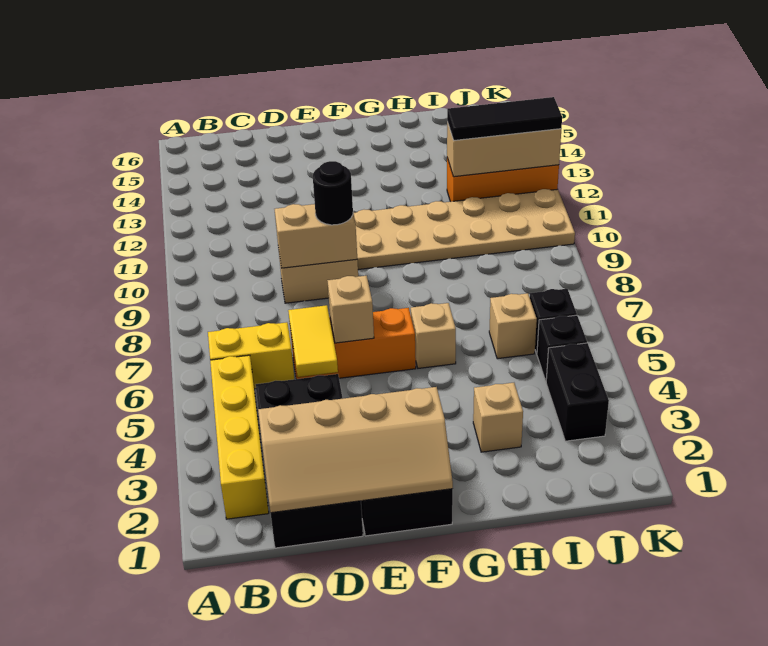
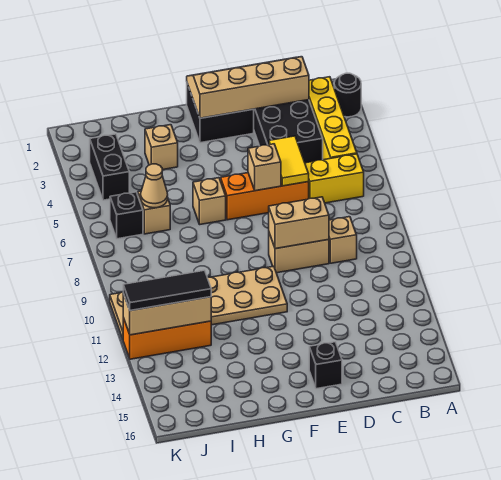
none -> tan brick C9 level 1
black round brick E9 level 3 -> black round brick A2 level 1
none -> tan cone I6 level 2
black brick J5 level 1 -> black brick E15 level 1

